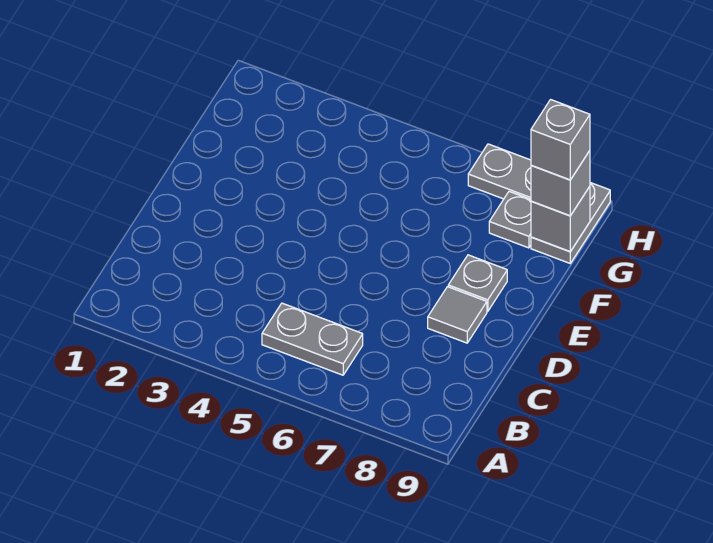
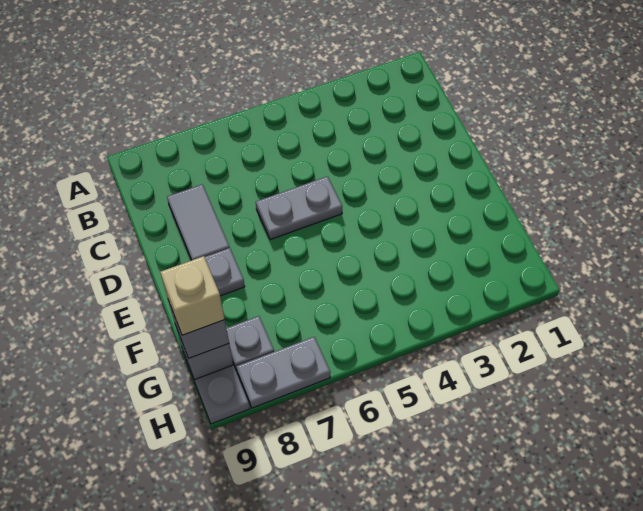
grey plate B5:B6 level 1 -> grey plate D5:D6 level 1
grey tile D8 level 1 -> grey tile C8:D8 level 1
grey brick G9 level 4 -> tan brick G9 level 4

